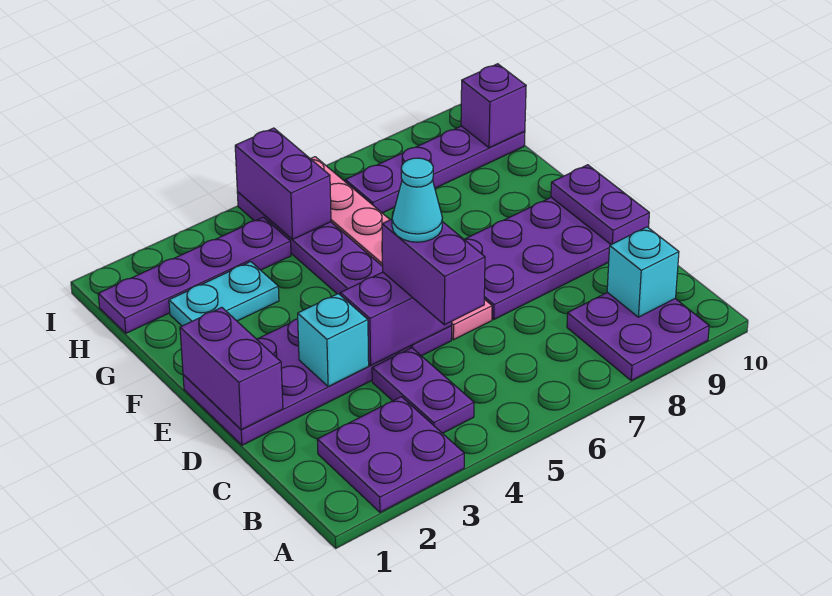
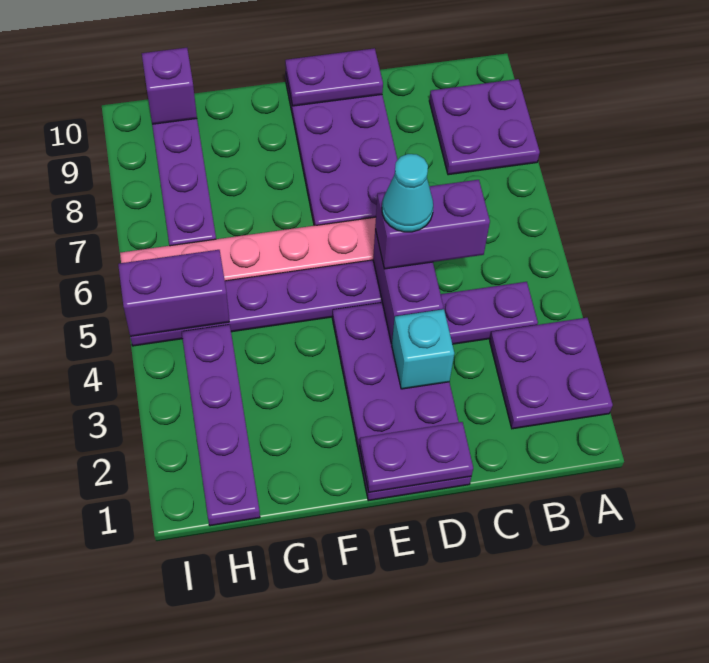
cyan brick B9 level 2 -> none
purple brick D1:E1 level 2 -> purple plate D1:E1 level 2
cyan plate G2:G3 level 1 -> none

